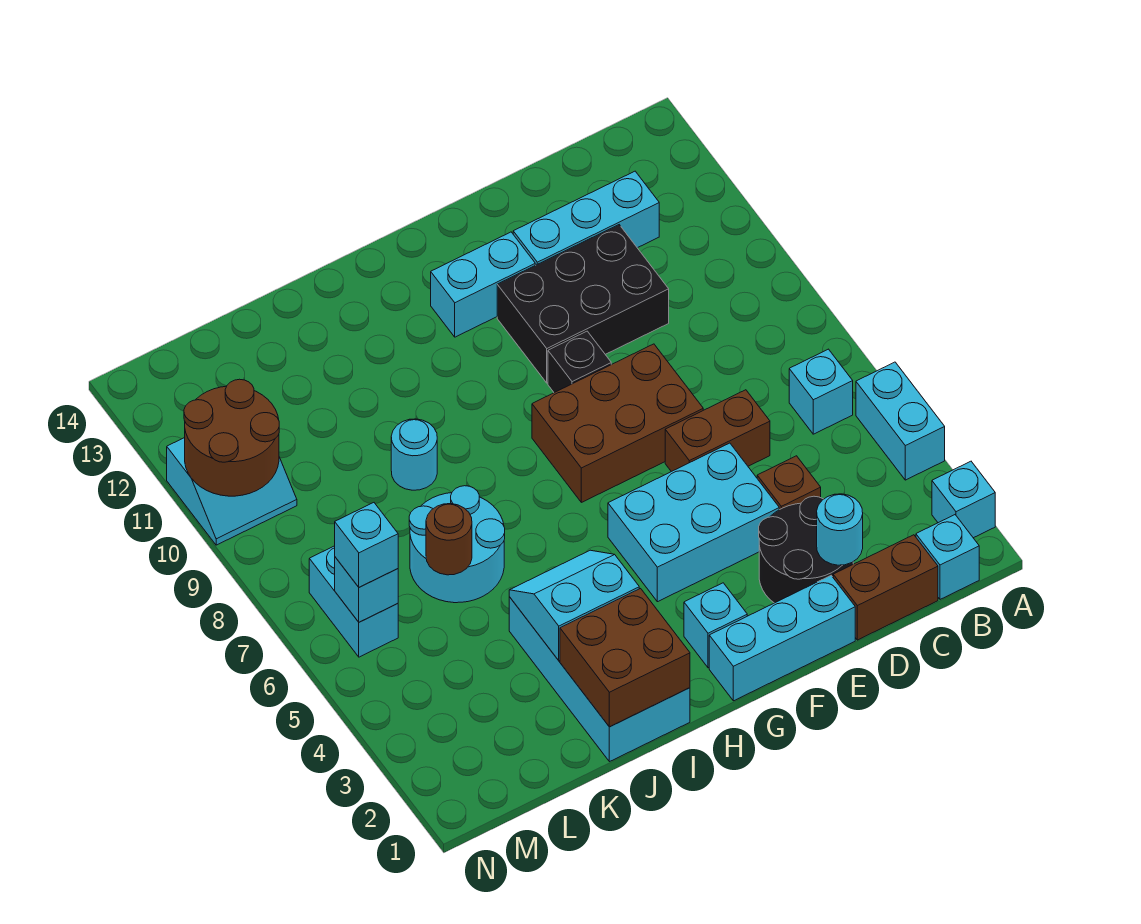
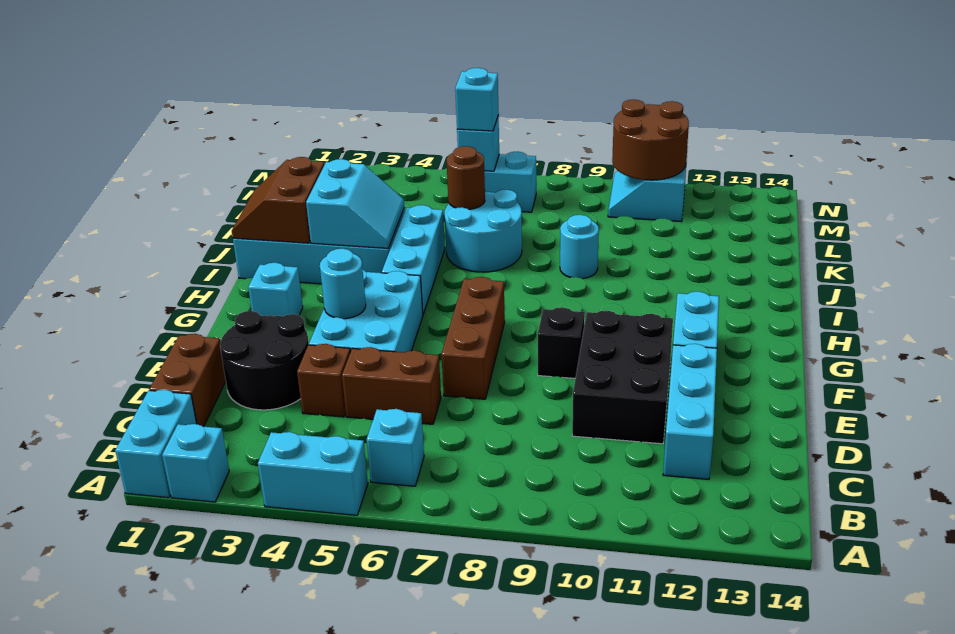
cyan brick B1 level 1 -> cyan brick A1:B1 level 1
cyan round brick D2 level 2 -> cyan round brick F4 level 2
brown brick D6:E6 level 1 -> brown brick D5:D6 level 1
cyan brick E1:G1 level 1 -> cyan brick H5:J5 level 1
brown brick E7:G8 level 1 -> brown brick E7:G7 level 1
brown brick I1:J2 level 2 -> brown slope I1:J2 level 2 top 2

